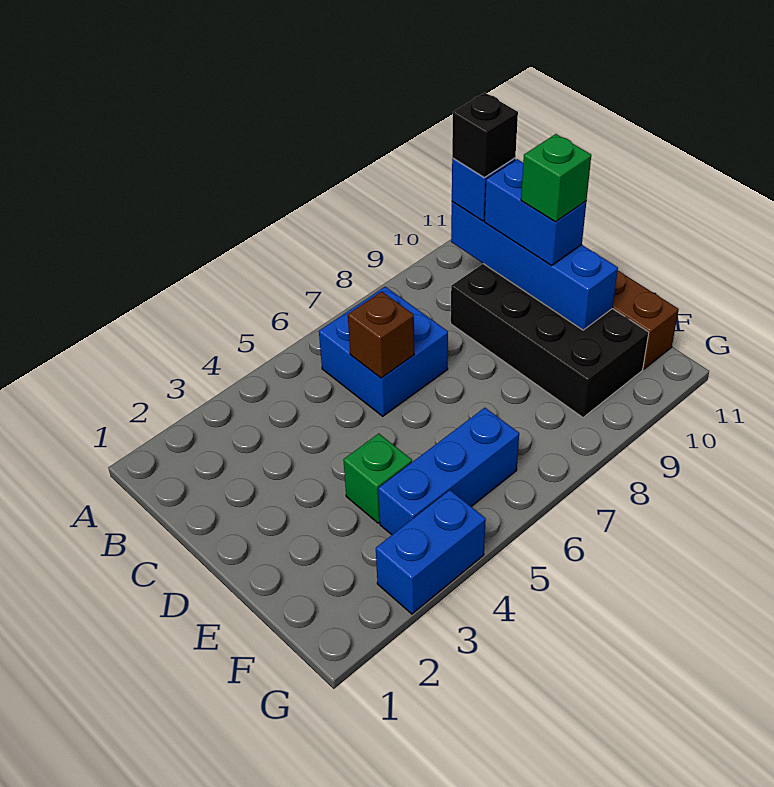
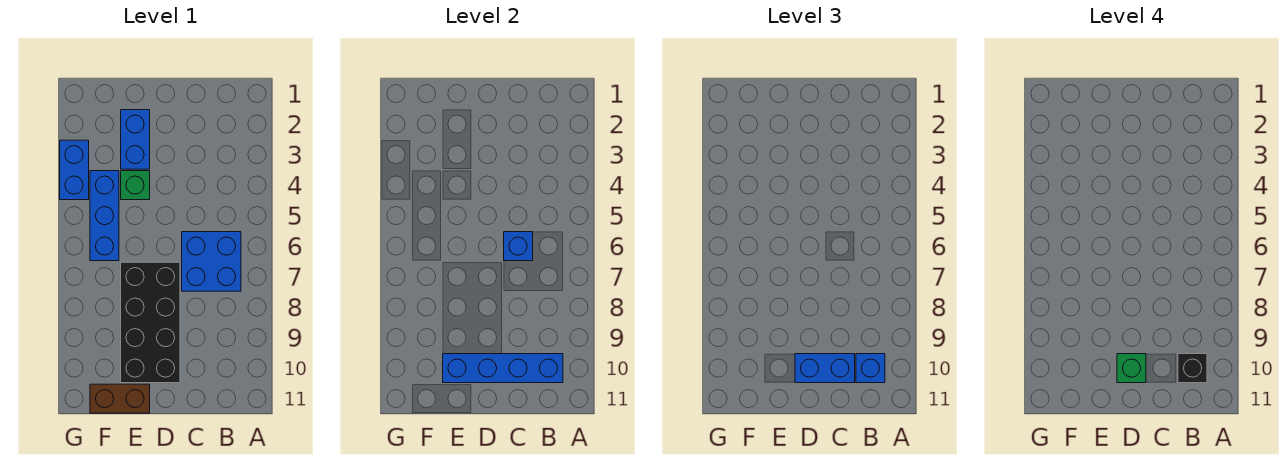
brown brick C6 level 2 -> blue brick C6 level 2
black brick C9:F10 level 1 -> black brick D7:E10 level 1
none -> blue brick E2:E3 level 1

